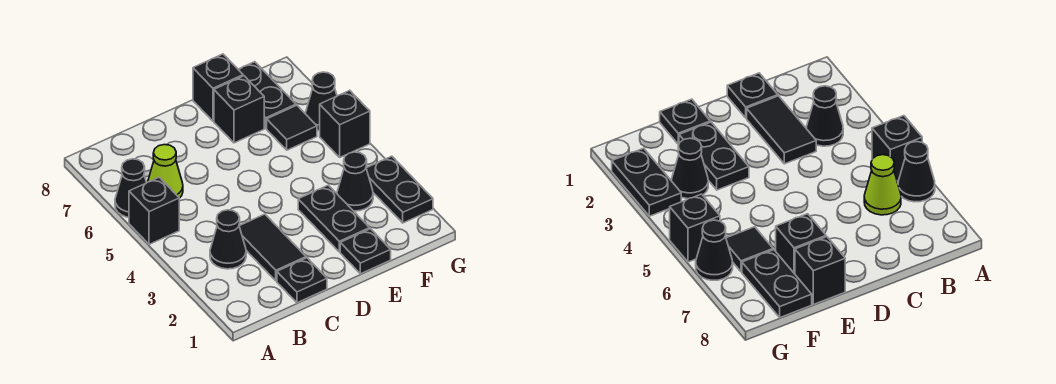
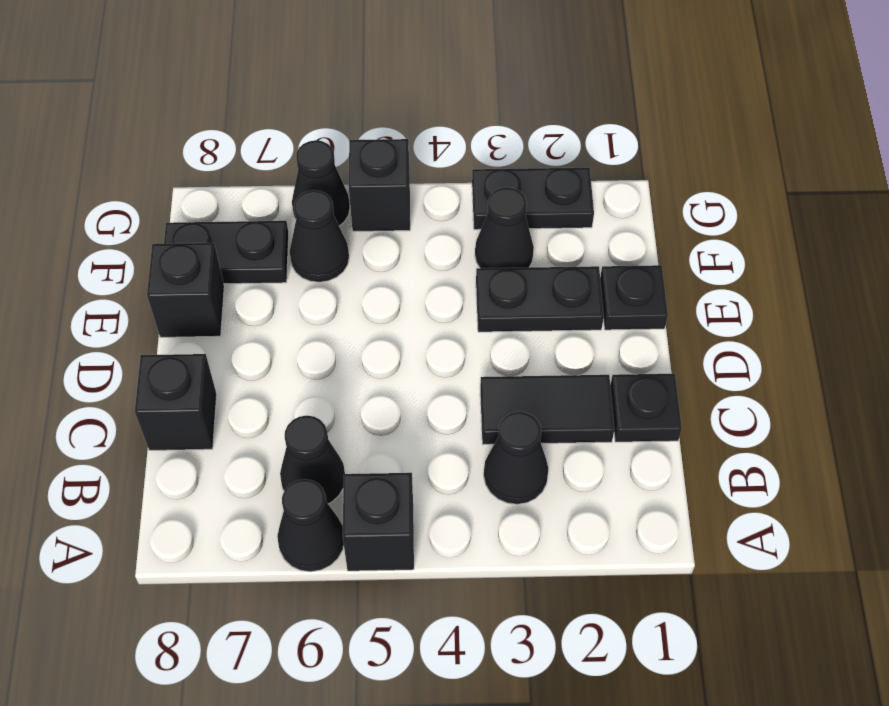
lime cone B6 level 1 -> black cone B6 level 1
black brick E7 level 1 -> black brick C8 level 1
black tile F6 level 1 -> black cone F6 level 1

